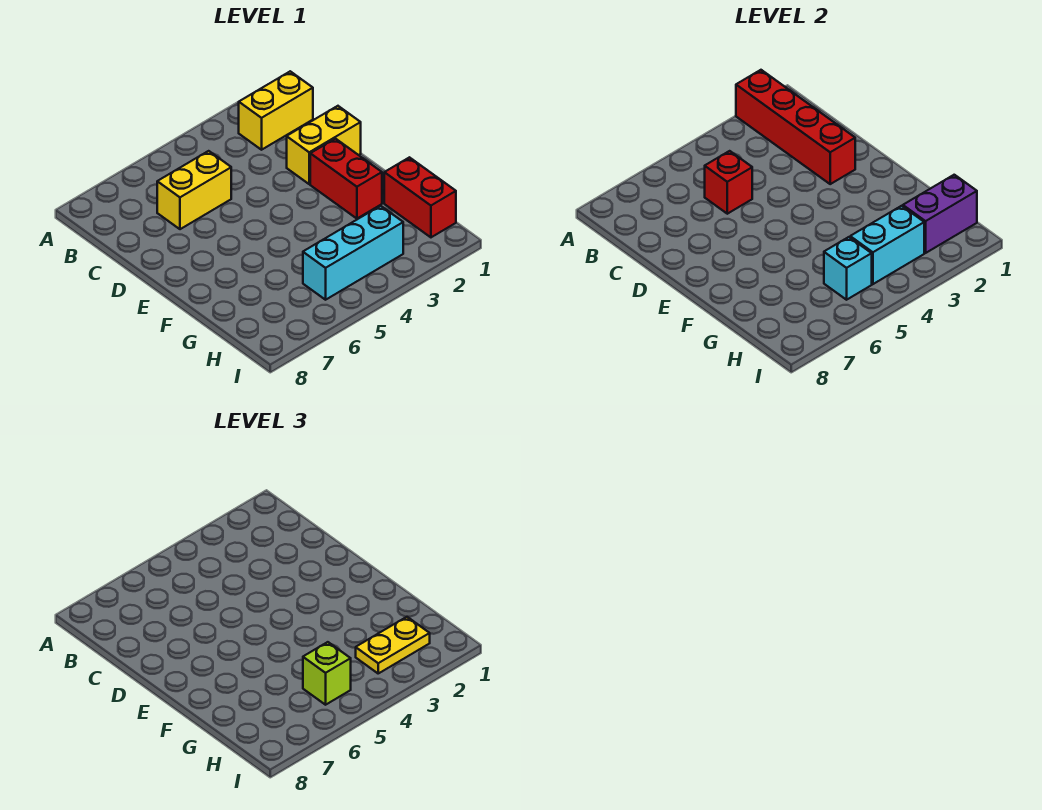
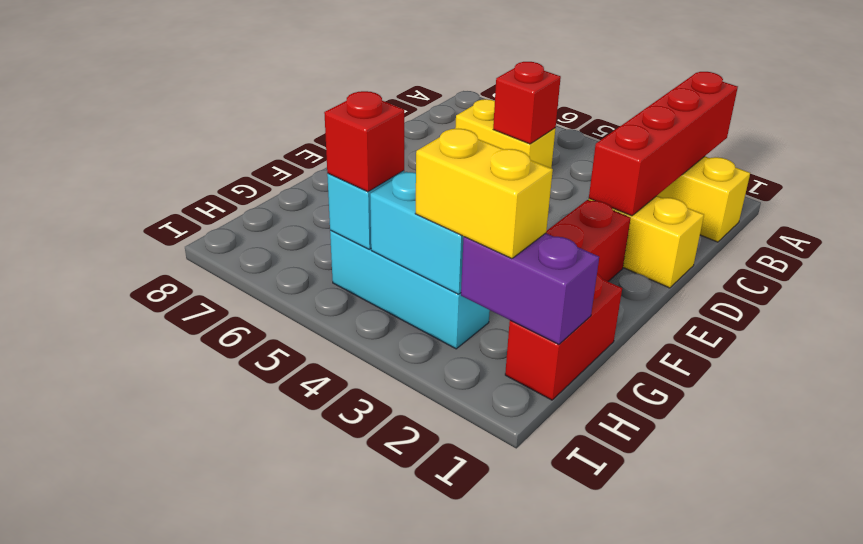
yellow plate H2:H3 level 3 -> yellow brick H2:H3 level 3
lime brick H5 level 3 -> red brick H5 level 3

